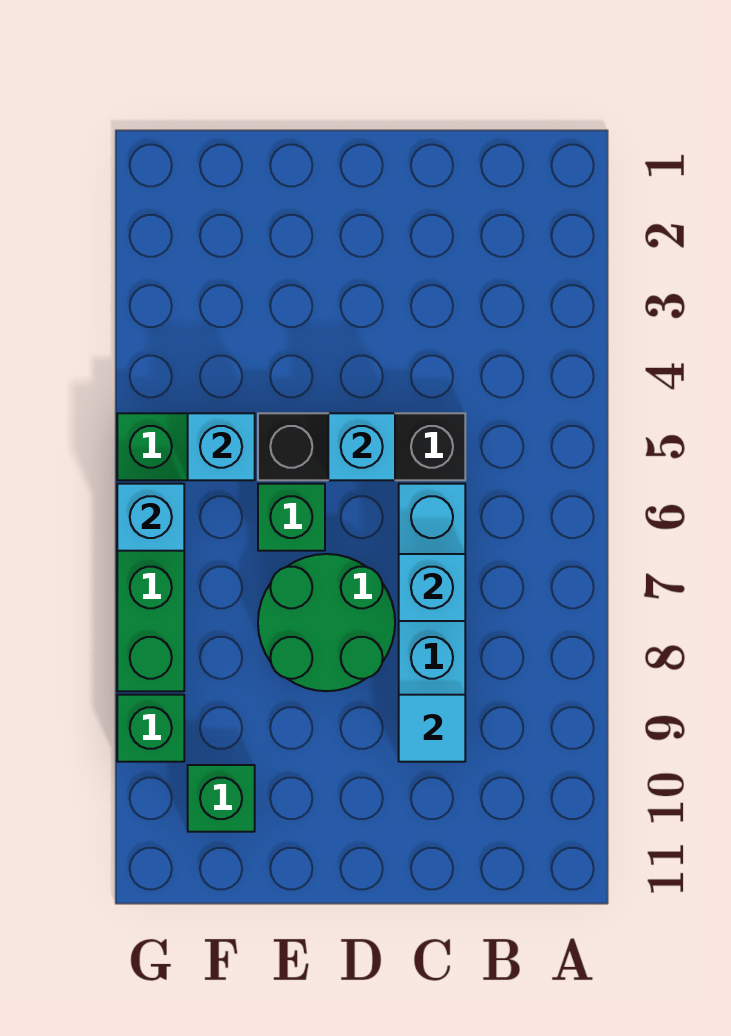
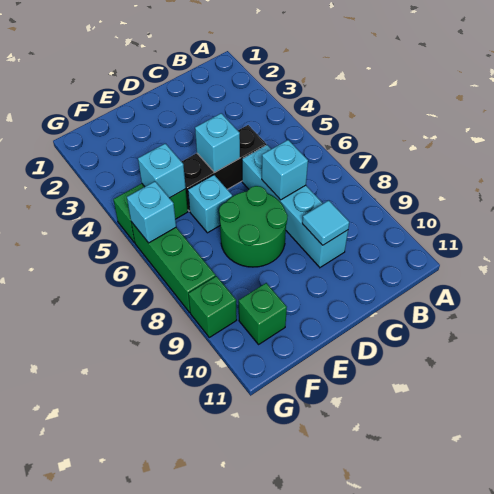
green brick E6 level 1 -> cyan brick E6 level 1

